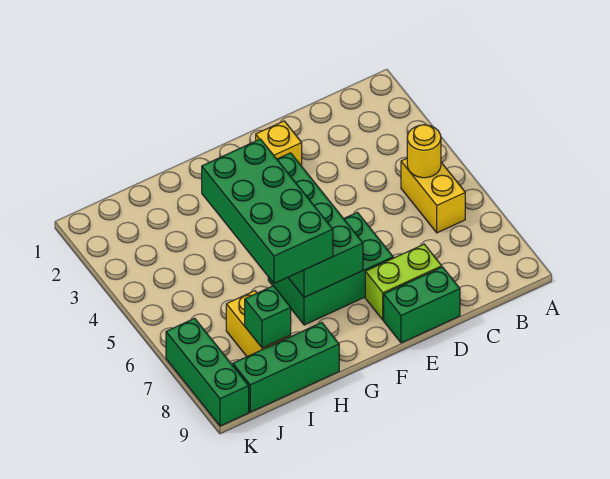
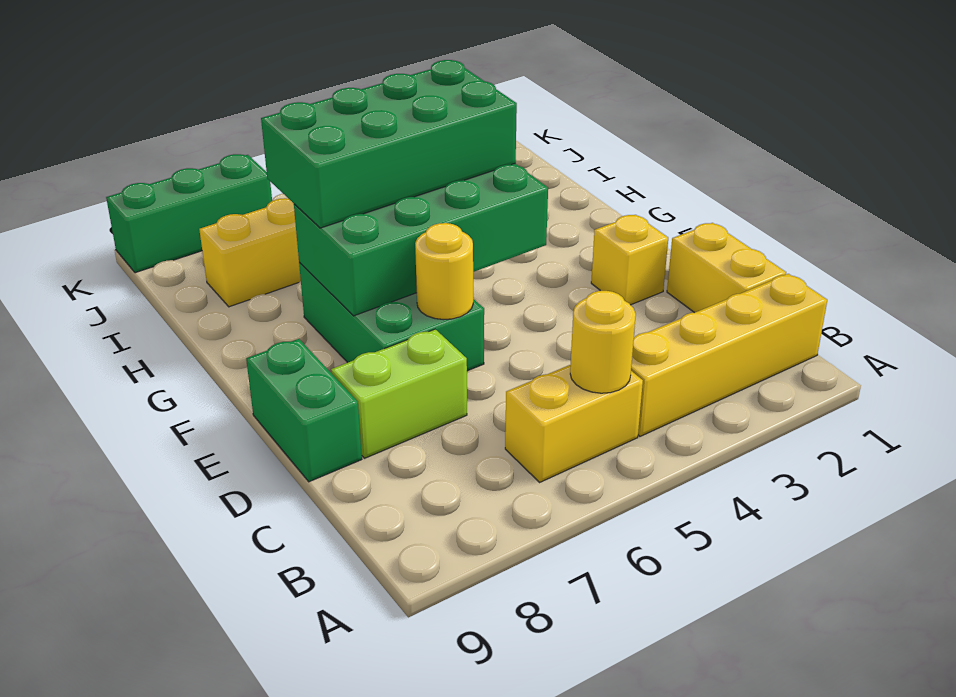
none -> yellow brick B1:B4 level 1
none -> yellow brick C1:D1 level 1
lime brick D8:E8 level 1 -> lime brick D7:D8 level 1
none -> yellow round brick E6 level 2
green brick H9:J9 level 1 -> none
green brick I8 level 2 -> none

